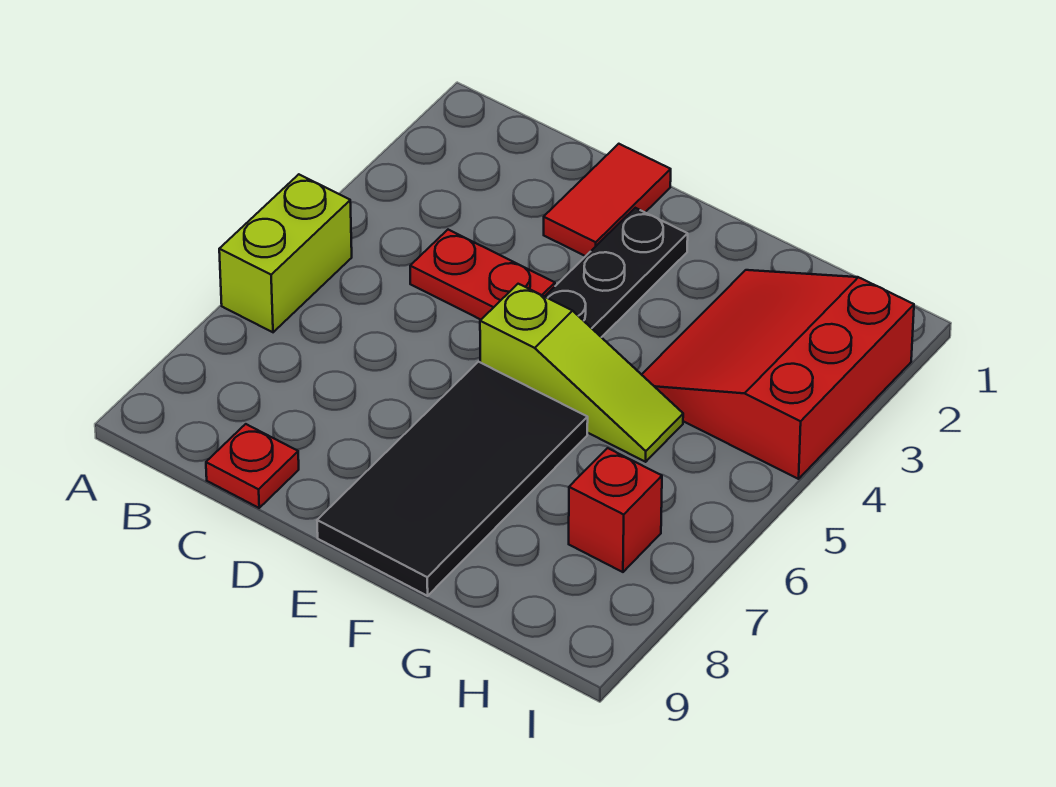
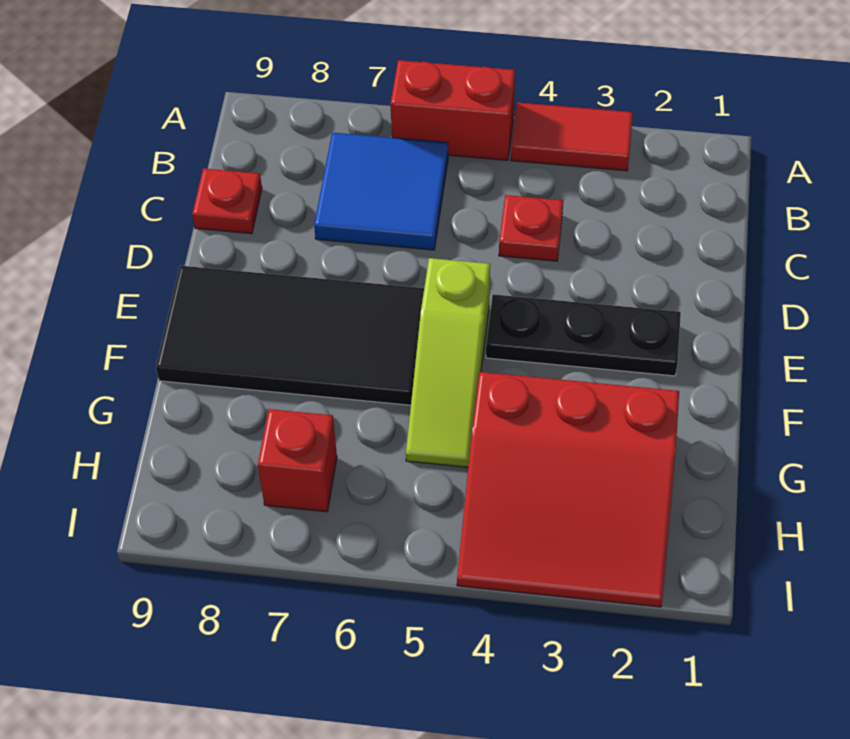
lime brick A5:A6 level 1 -> red brick A5:A6 level 1
none -> blue tile B6:C7 level 1
red plate C4:D4 level 1 -> red plate C4 level 1
red tile D1:D2 level 1 -> red tile A3:A4 level 1
red slope G2:I4 level 1 top I -> red slope G2:I4 level 1 top G

